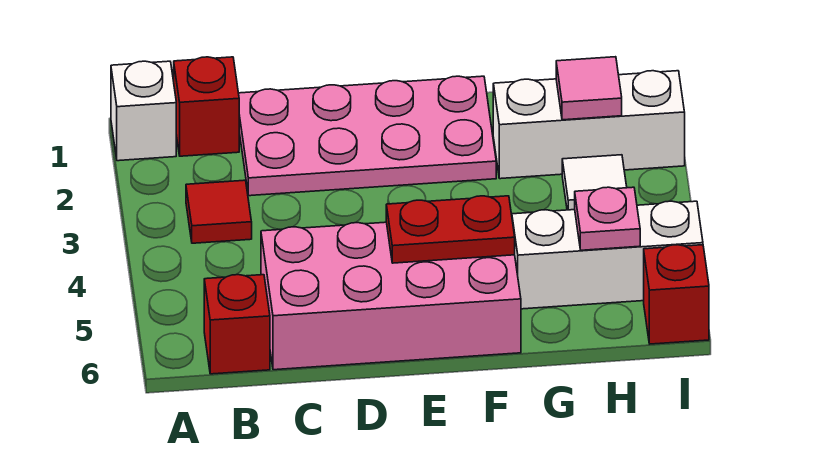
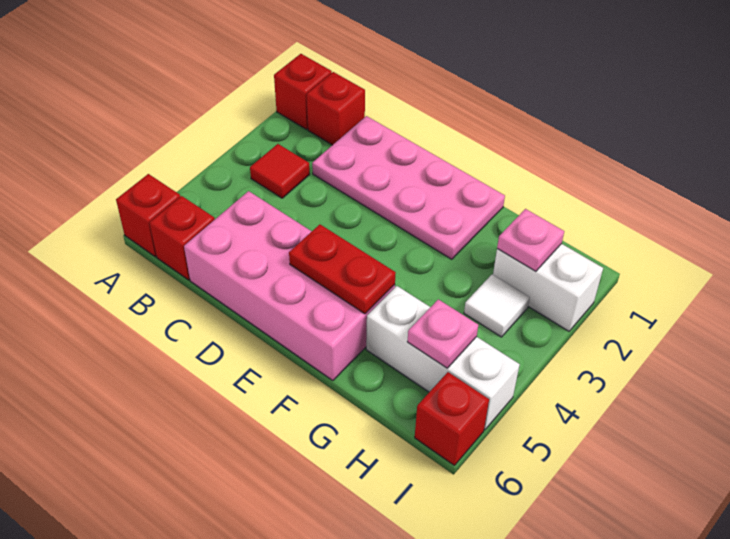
white brick A1 level 1 -> red brick A1 level 1
none -> red brick A6 level 1
white brick G2:I2 level 1 -> white brick H2:I2 level 1
pink tile H2 level 2 -> pink plate H2 level 2

